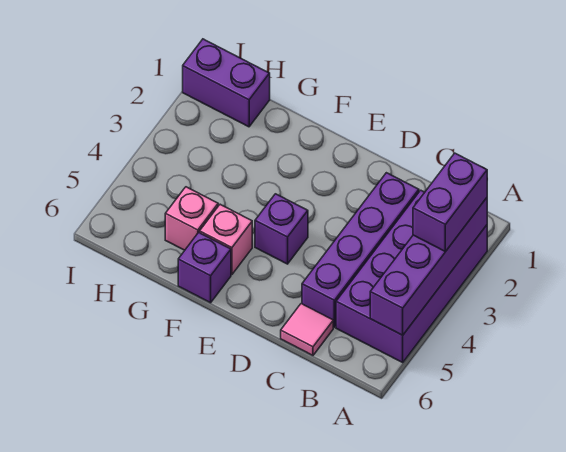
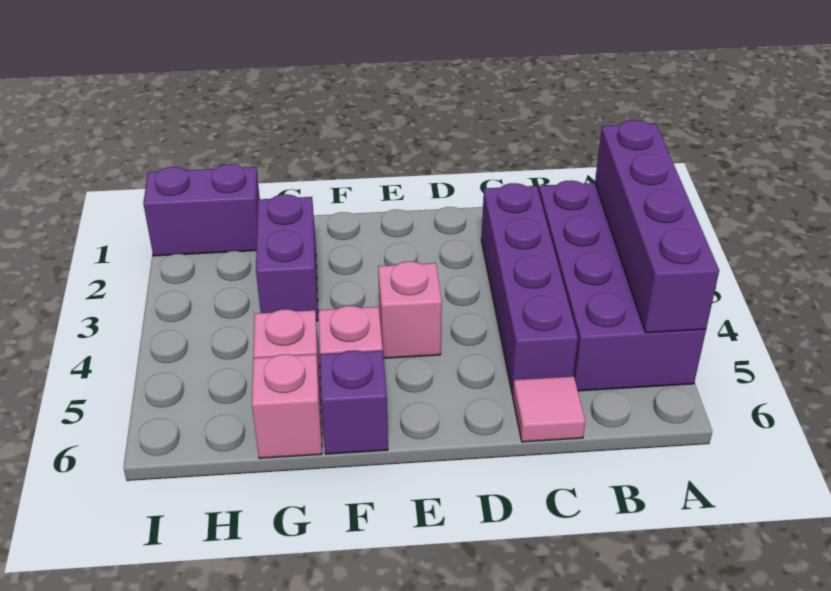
purple brick A2:A3 level 3 -> purple brick G2:G3 level 1
purple brick E4 level 1 -> pink brick E4 level 1
none -> pink brick G6 level 1

